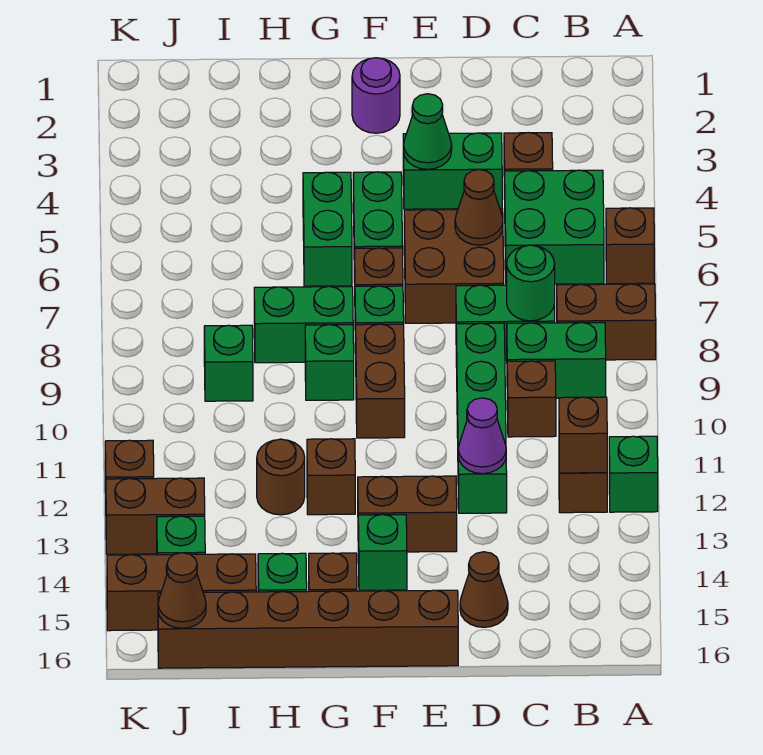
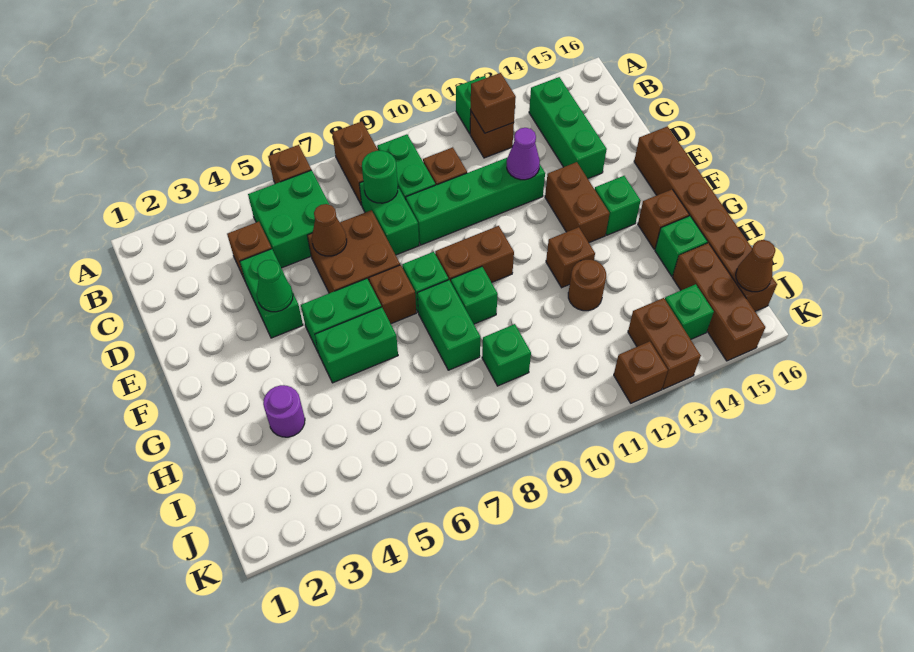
none -> green brick B14:D14 level 1
brown cone D15 level 1 -> none
purple round brick F2 level 1 -> purple round brick H3 level 1

